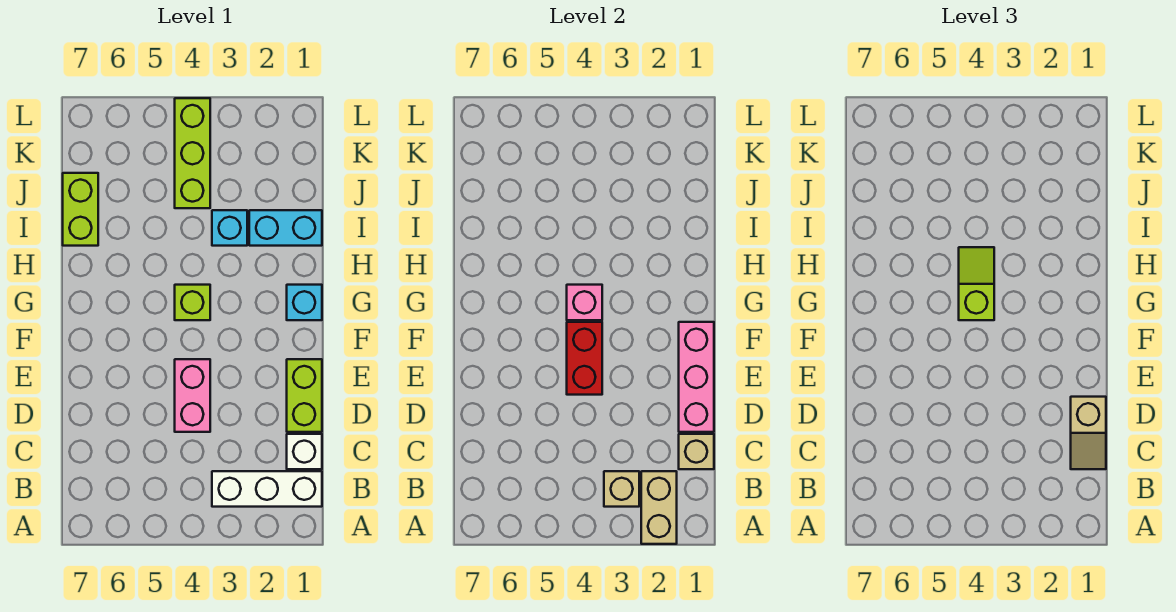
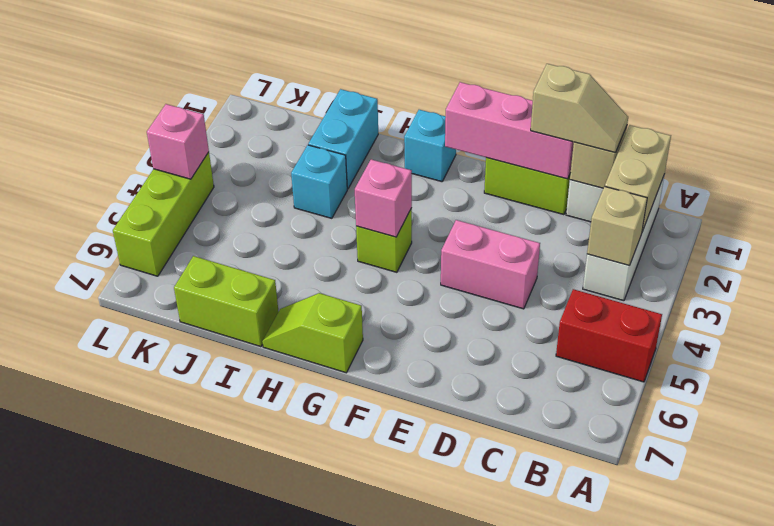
tan brick A2:B2 level 2 -> tan brick B1:B2 level 2
red brick E4:F4 level 2 -> red brick A5:B5 level 1
lime slope G4:H4 level 3 top G -> lime slope G7:H7 level 1 top G
lime brick J4:L4 level 1 -> lime brick L4:L6 level 1
none -> pink brick L4 level 2

